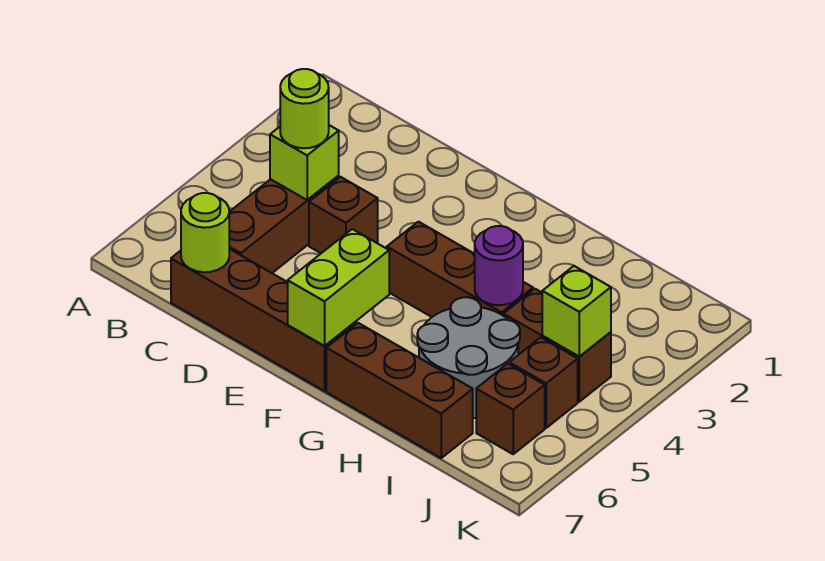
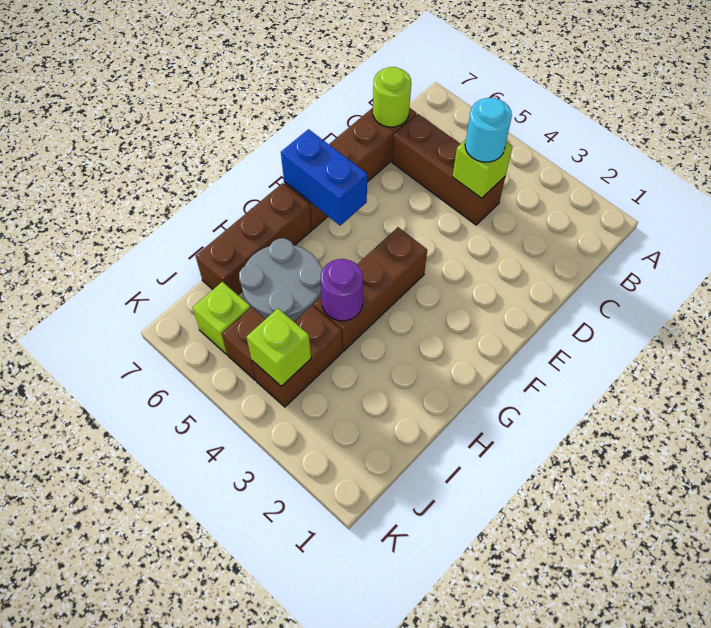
lime round brick C4 level 3 -> cyan round brick C4 level 3
brown brick D4 level 1 -> none
lime brick F6:F7 level 2 -> blue brick F6:F7 level 2
brown brick J6 level 1 -> lime brick J6 level 1

